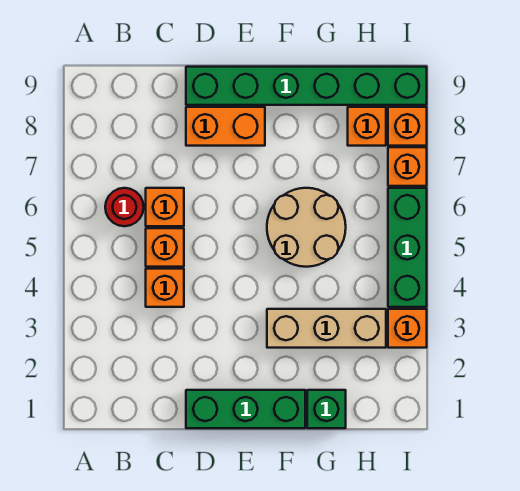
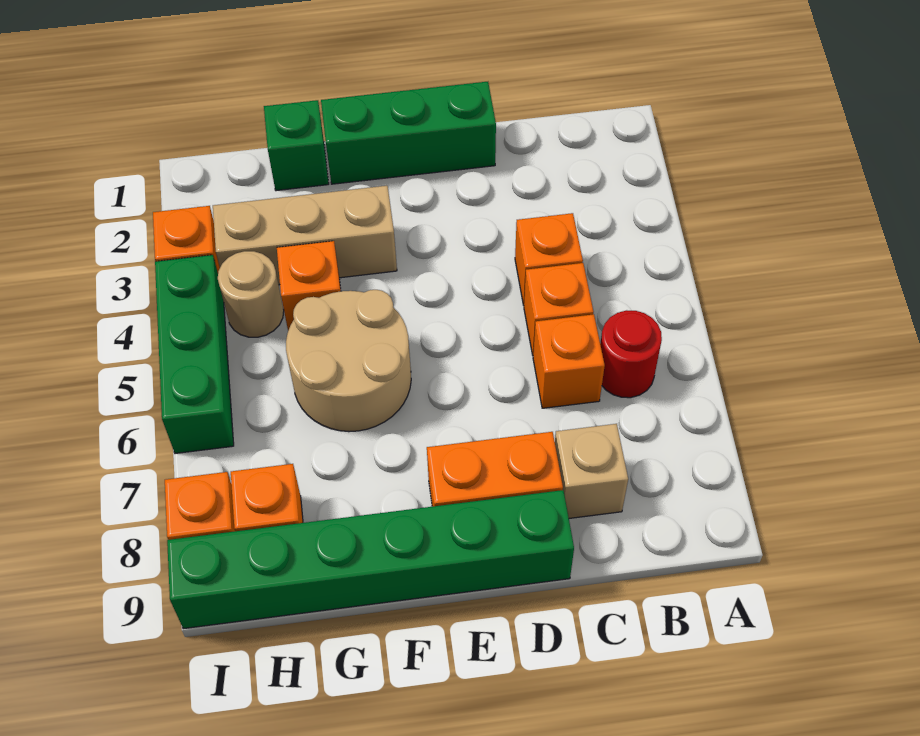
none -> tan brick C8 level 1
none -> tan round brick H4 level 1
orange brick I7 level 1 -> orange brick G4 level 1

